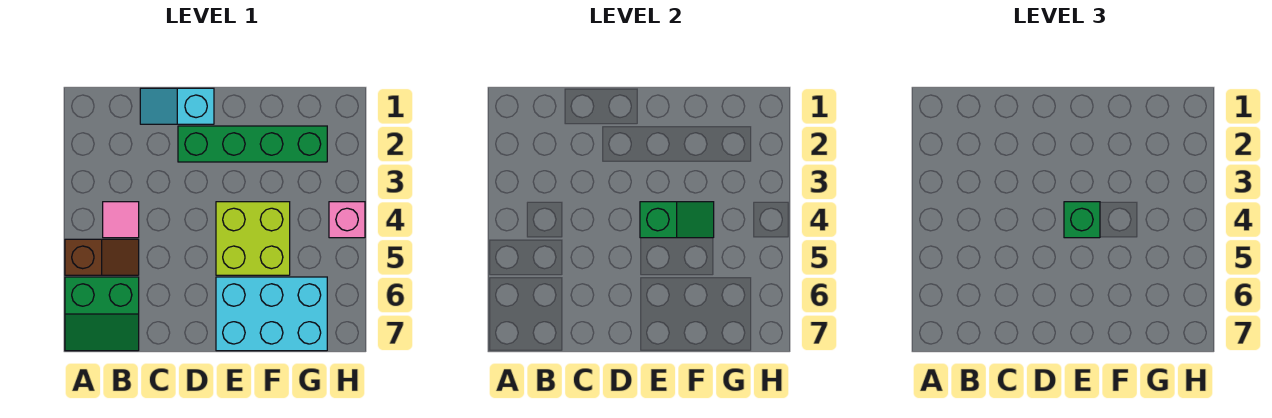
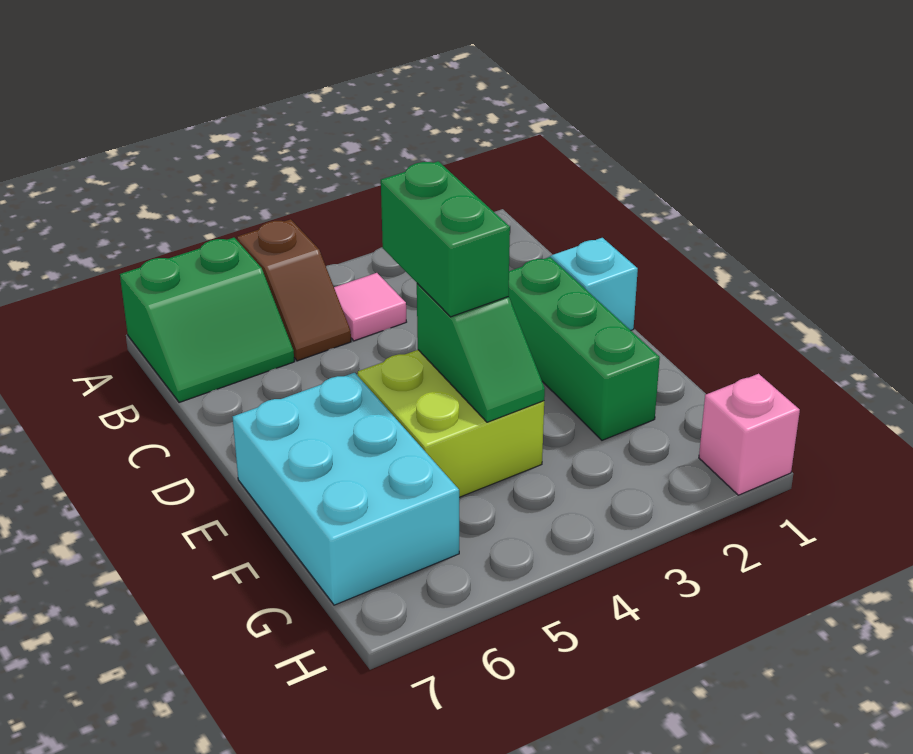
green slope A6:B7 level 1 top 6 -> green slope A6:B7 level 1 top A
green brick D2:G2 level 1 -> green brick D2:F2 level 1
green brick E4 level 3 -> green brick D4:E4 level 3
pink brick H4 level 1 -> pink brick H1 level 1

